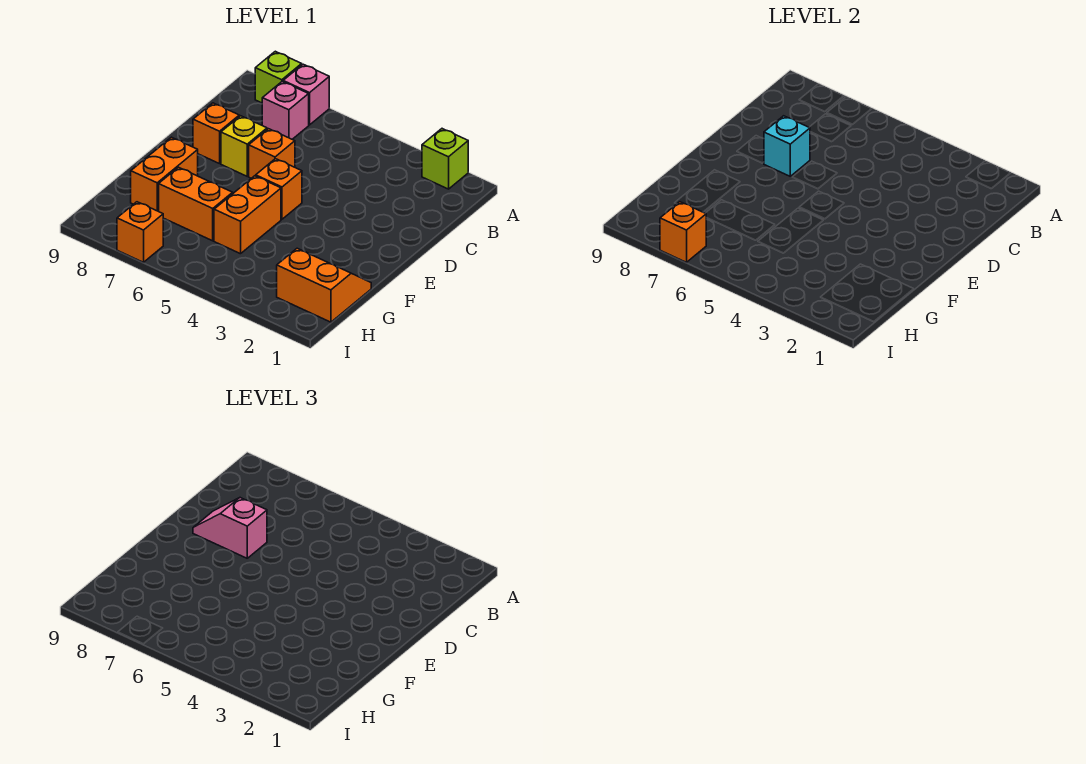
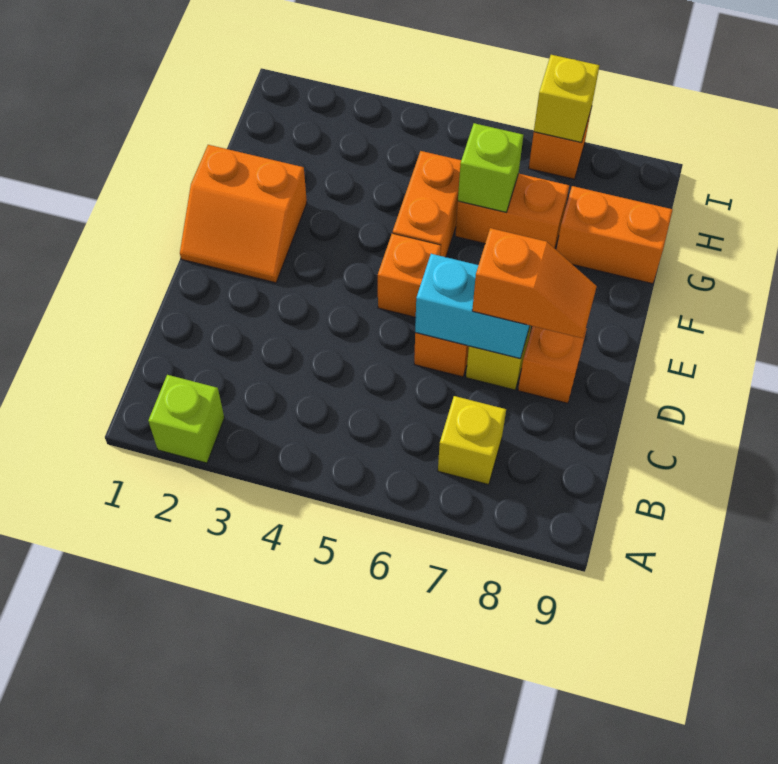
pink brick A7 level 1 -> none
lime brick A8 level 1 -> lime brick G6 level 2
pink brick B7 level 1 -> yellow brick B7 level 1
cyan brick D7 level 2 -> cyan brick D6:D7 level 2
pink slope D7:D8 level 3 top 7 -> orange slope D7:D8 level 3 top 7
orange brick F8:G8 level 1 -> orange brick G8:G9 level 1
orange slope G1:H2 level 1 top H -> orange slope E1:F2 level 1 top F
orange brick I7 level 2 -> yellow brick I7 level 2

